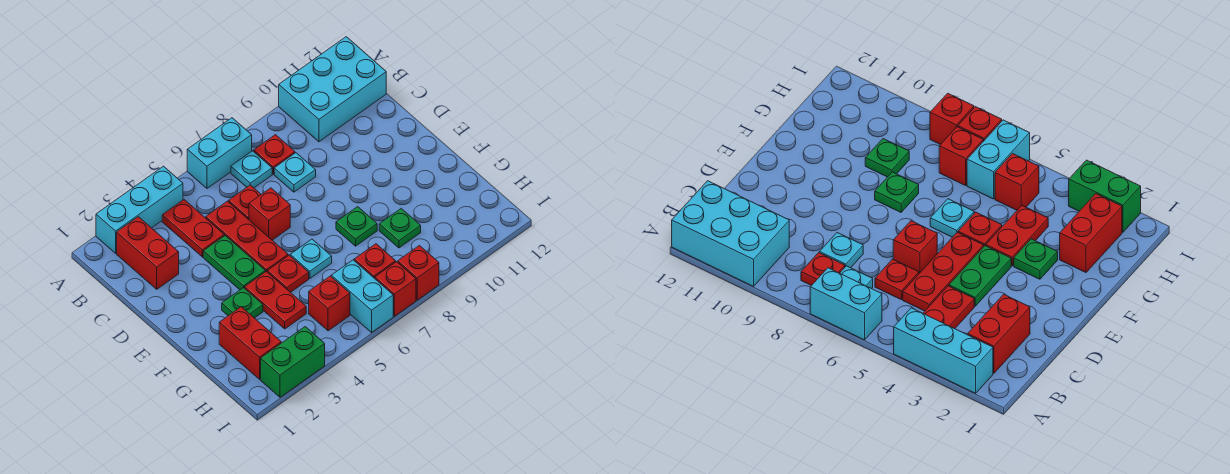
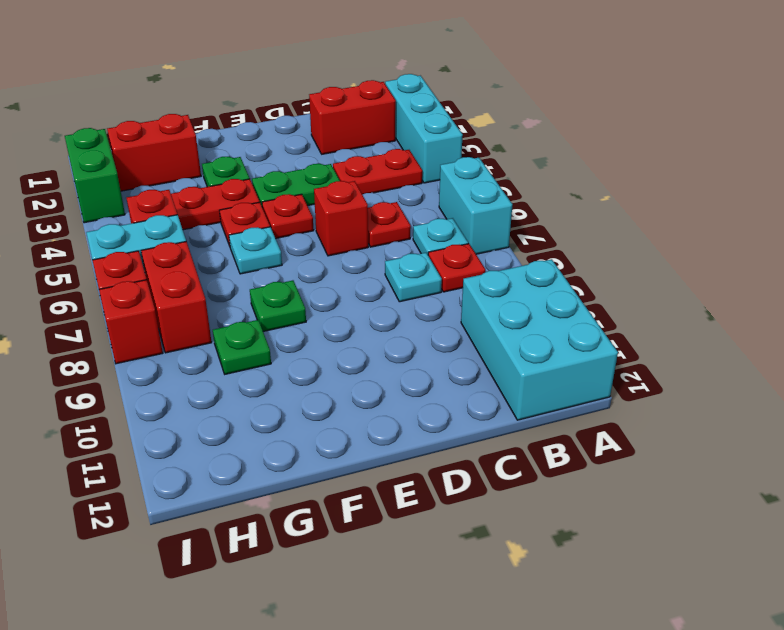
red plate C5:E5 level 1 -> red plate E5 level 1
red brick H7 level 1 -> red brick H7:H8 level 1

